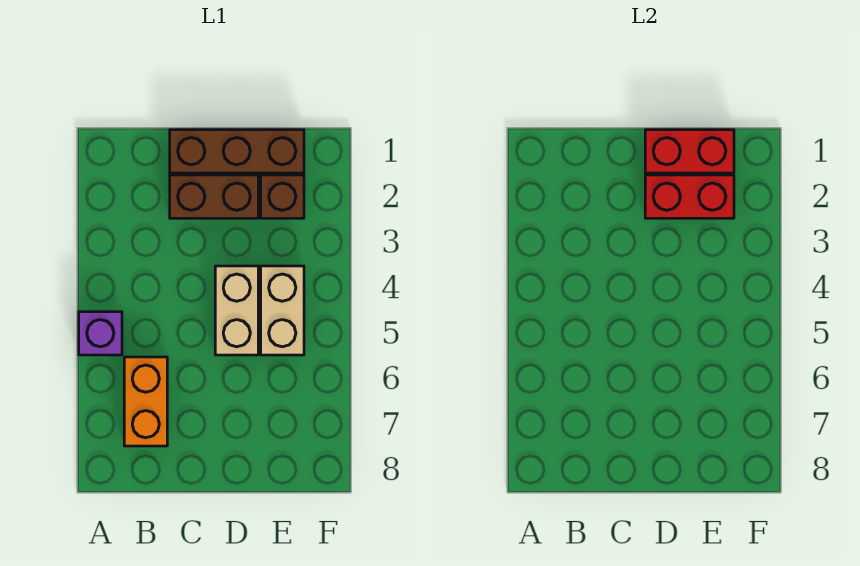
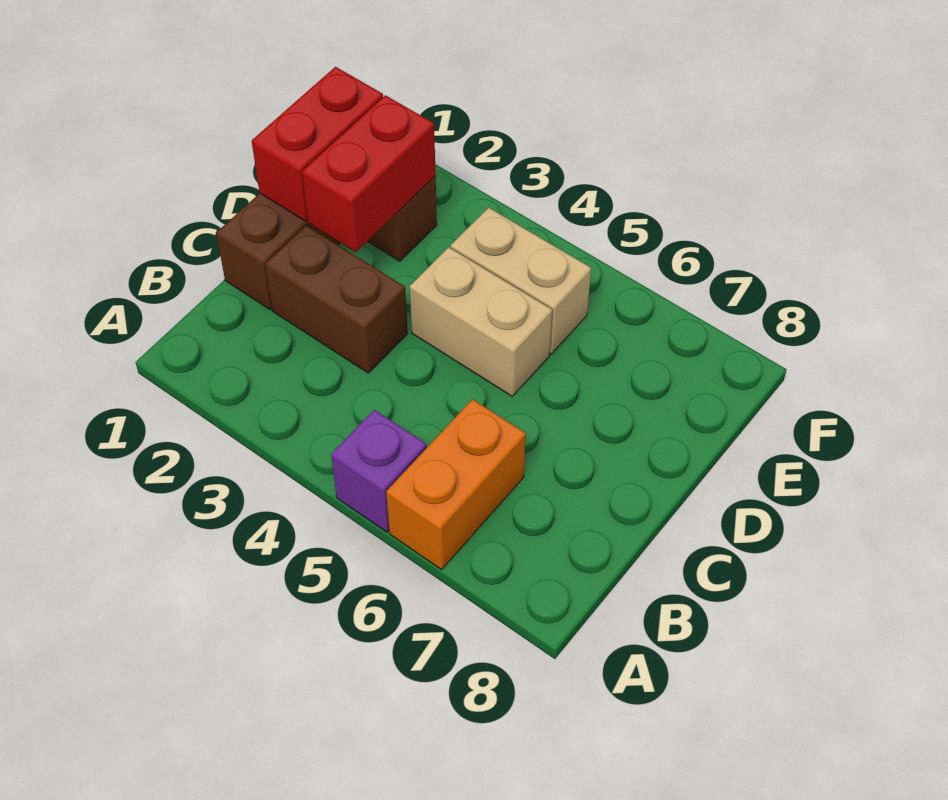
orange brick B6:B7 level 1 -> orange brick A6:B6 level 1
brown brick C2:D2 level 1 -> brown brick C2:C3 level 1

